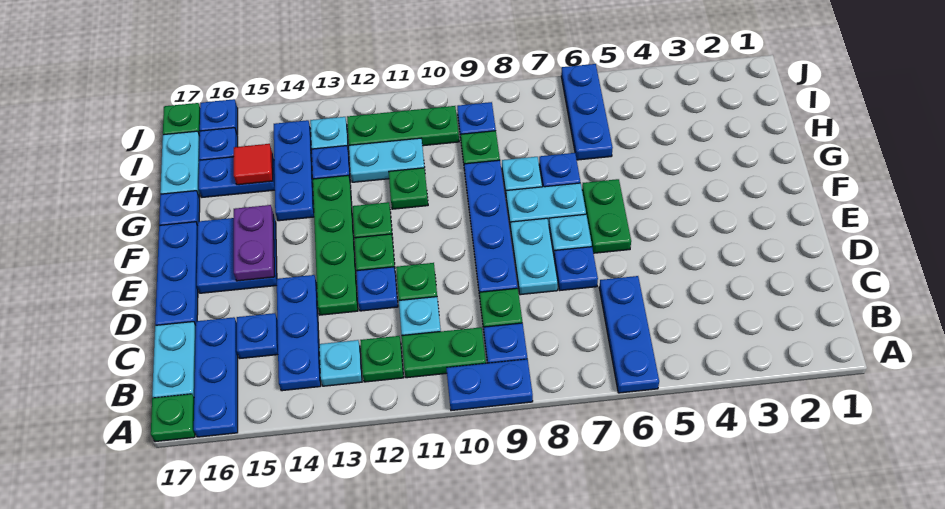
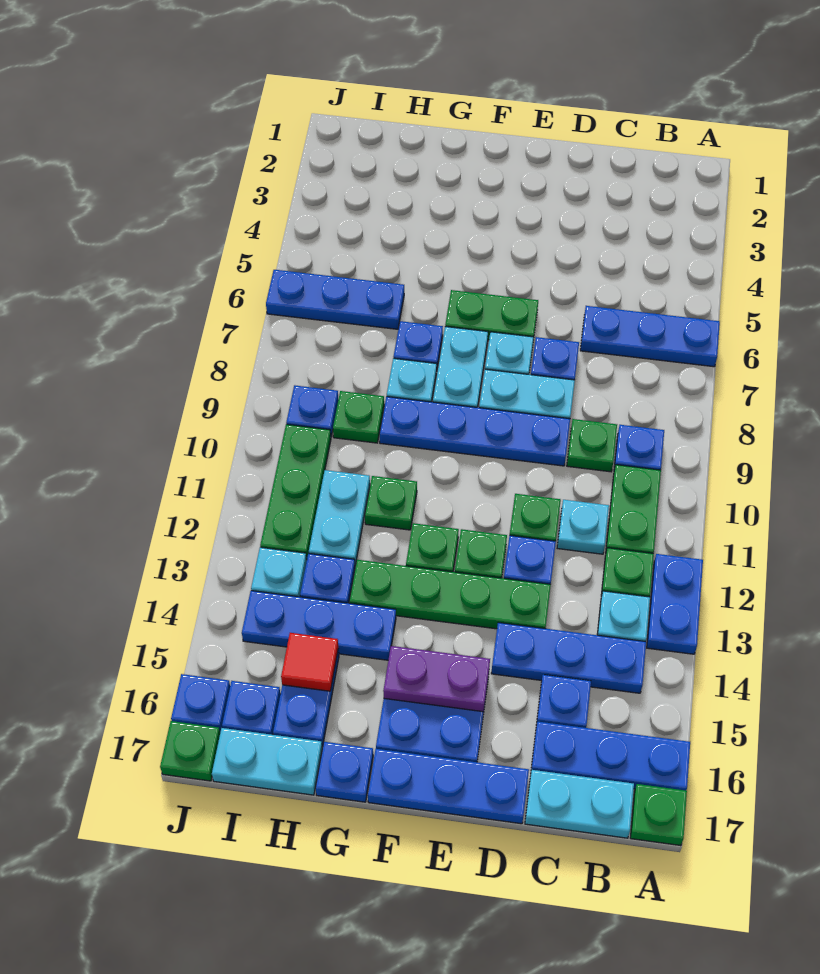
blue plate A9:A10 level 1 -> blue plate A12:A13 level 1

